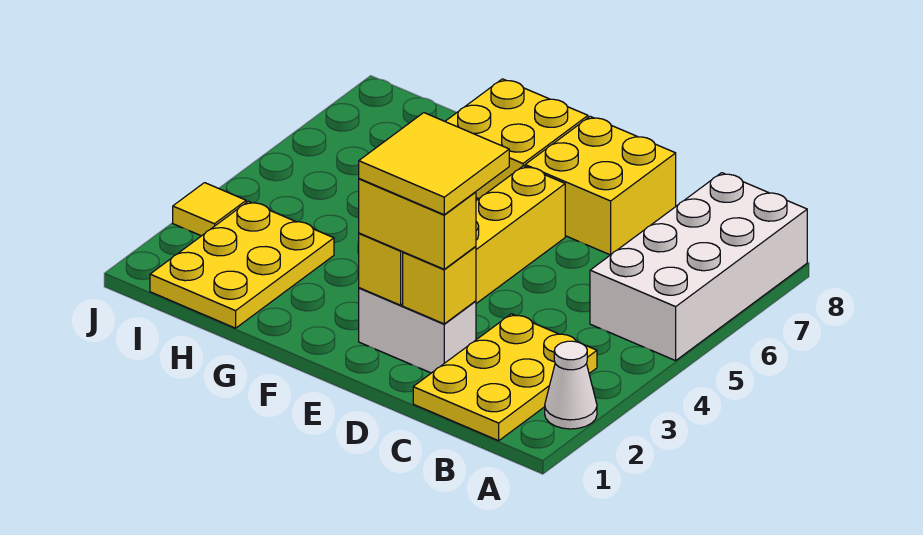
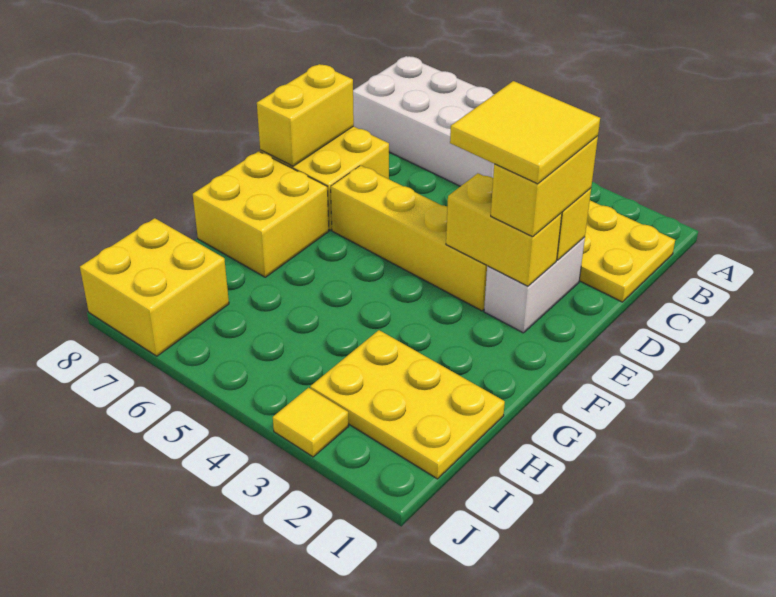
white cone A2 level 1 -> none
none -> yellow brick D8:E8 level 2
none -> yellow brick I7:J8 level 1

